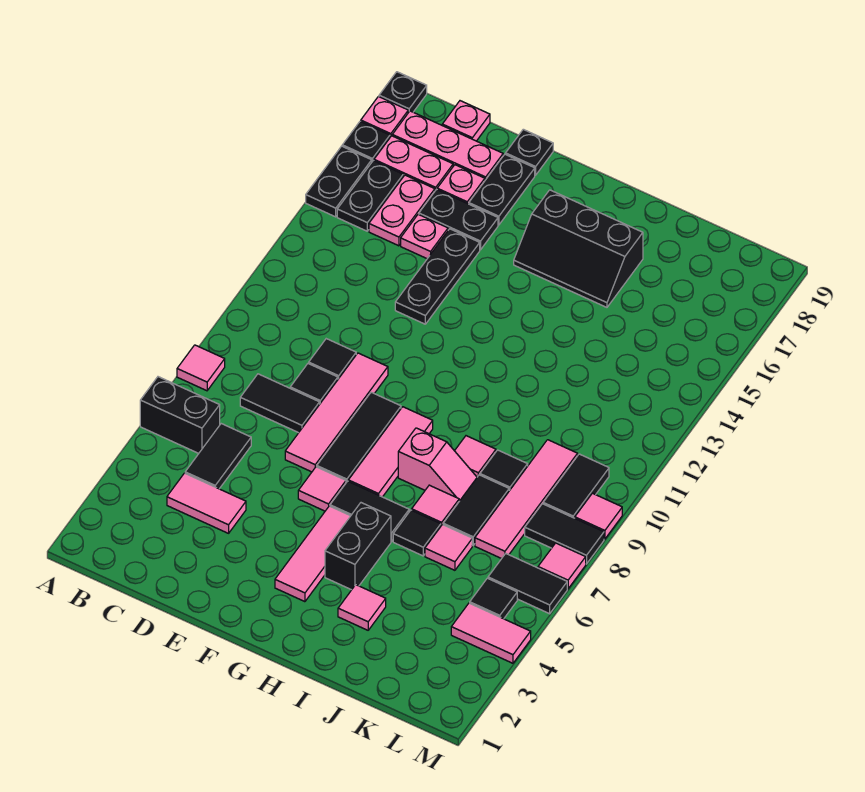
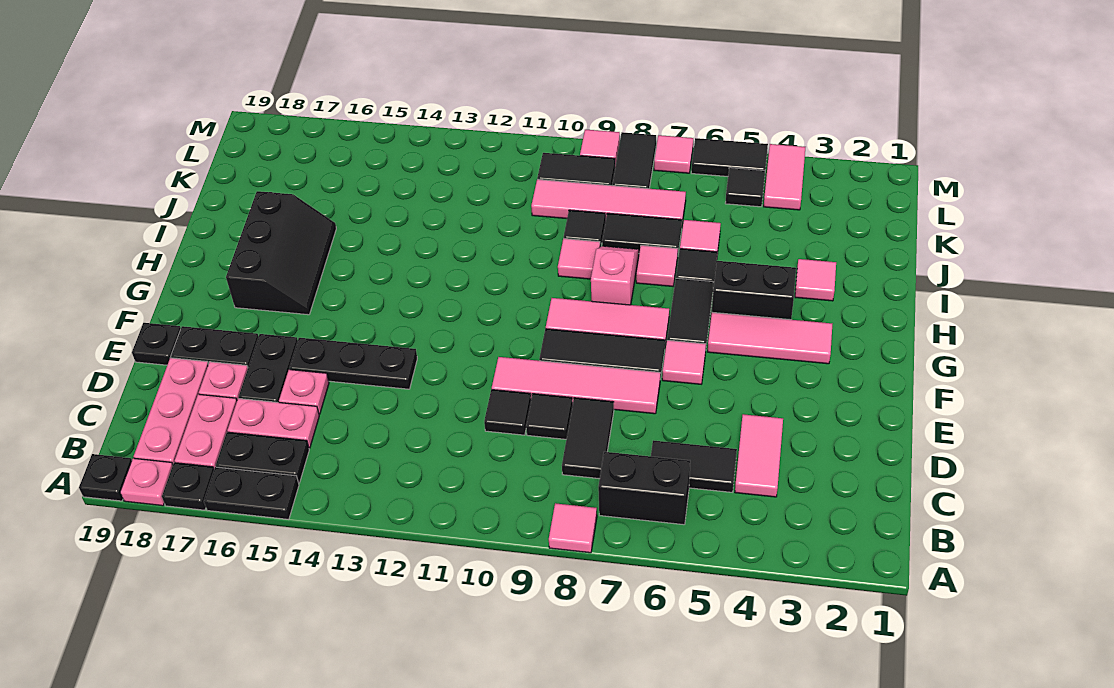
black brick A6:B6 level 1 -> black brick B6:B7 level 1
pink plate C19 level 1 -> none
black tile L6:M6 level 1 -> black tile M5:M6 level 1

